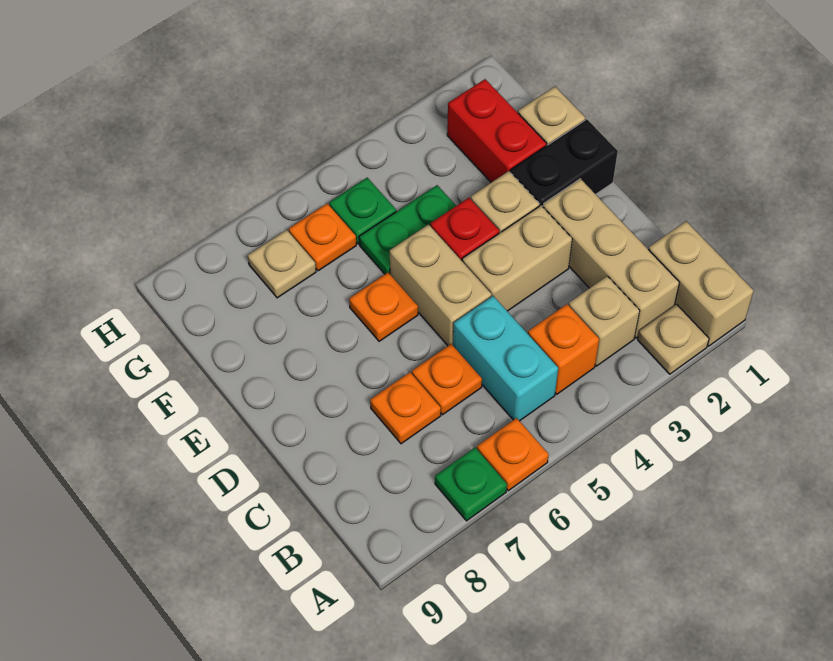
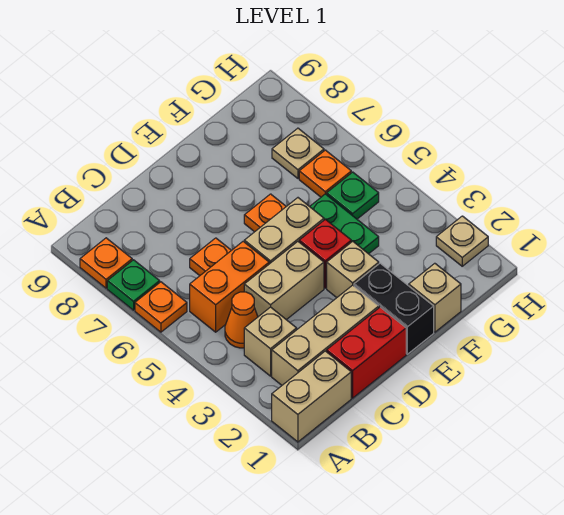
tan plate A2 level 1 -> tan plate H2 level 1
orange brick B4 level 1 -> orange cone B4 level 1
cyan brick B5:C5 level 1 -> orange brick B5:C5 level 1
orange plate C7 level 1 -> orange plate A8 level 1
tan brick D3:D4 level 1 -> tan brick C4:D4 level 1
red brick F2:G2 level 1 -> red brick C1:D1 level 1

